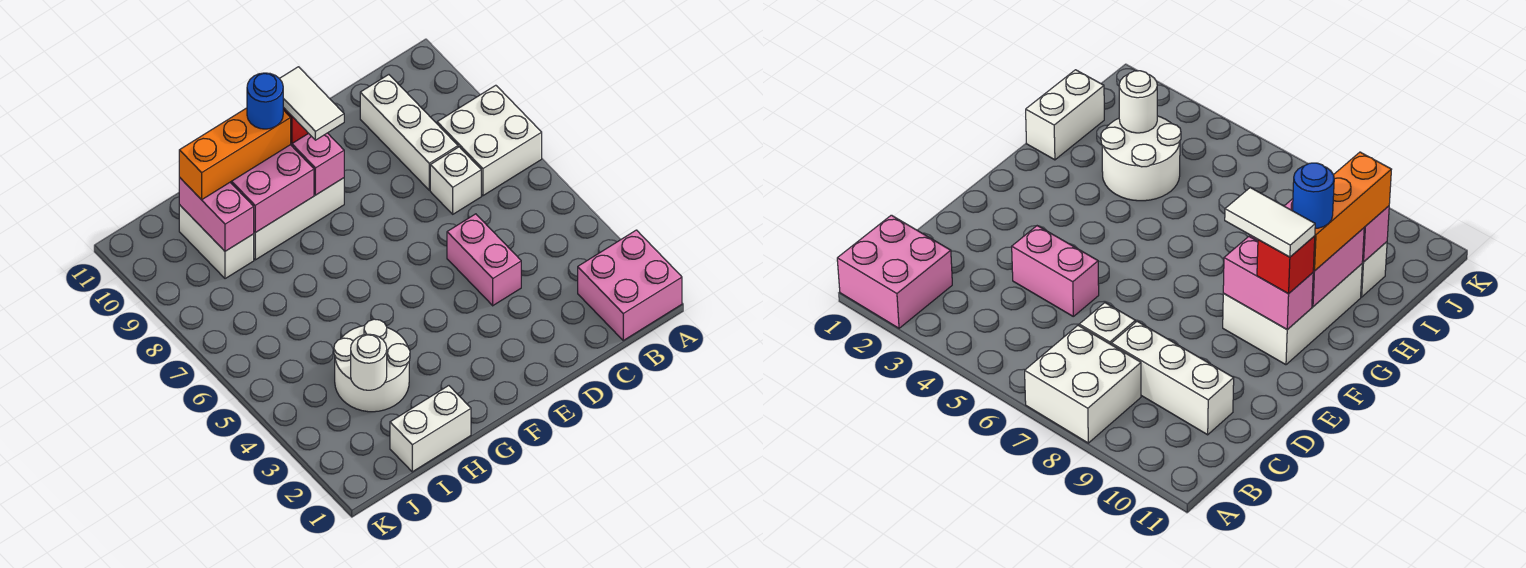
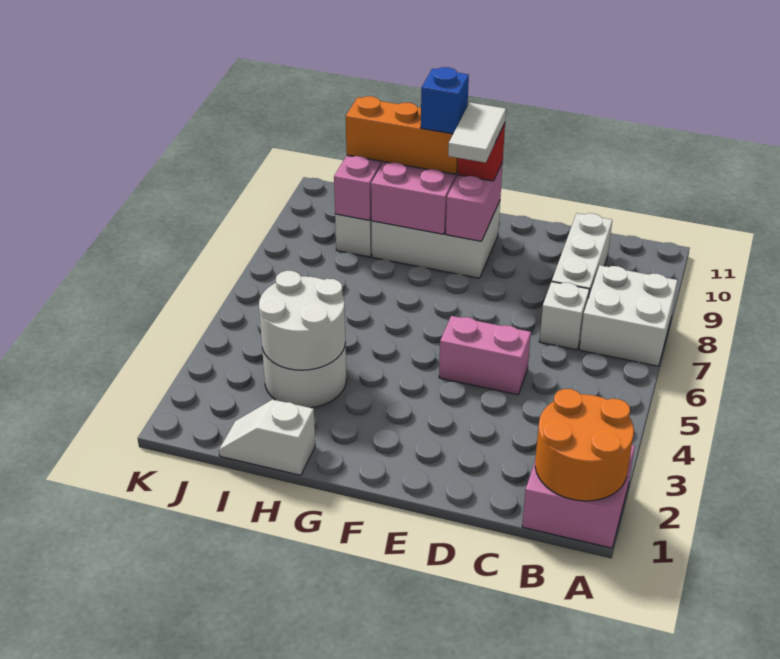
none -> orange round brick A1:B2 level 2
pink brick D4:D5 level 1 -> pink brick D5:E5 level 1
blue round brick G10 level 4 -> blue brick G10 level 4
white brick H1:I1 level 1 -> white slope H1:I1 level 1 top H
white round brick I3 level 2 -> white round brick H3:I4 level 2

